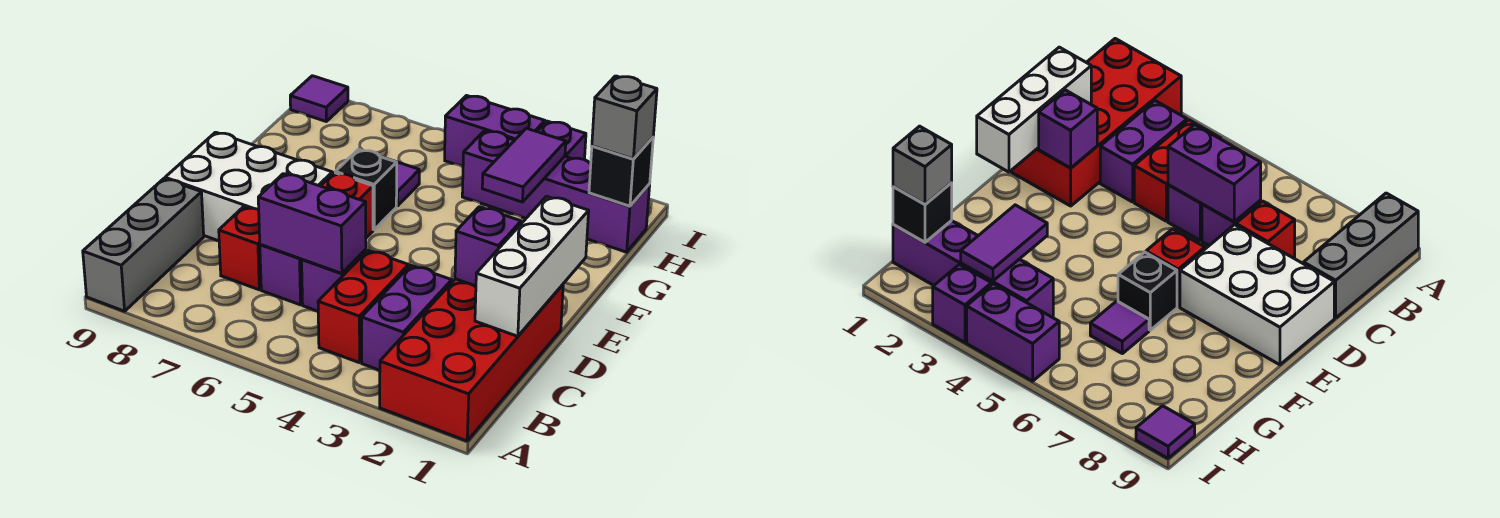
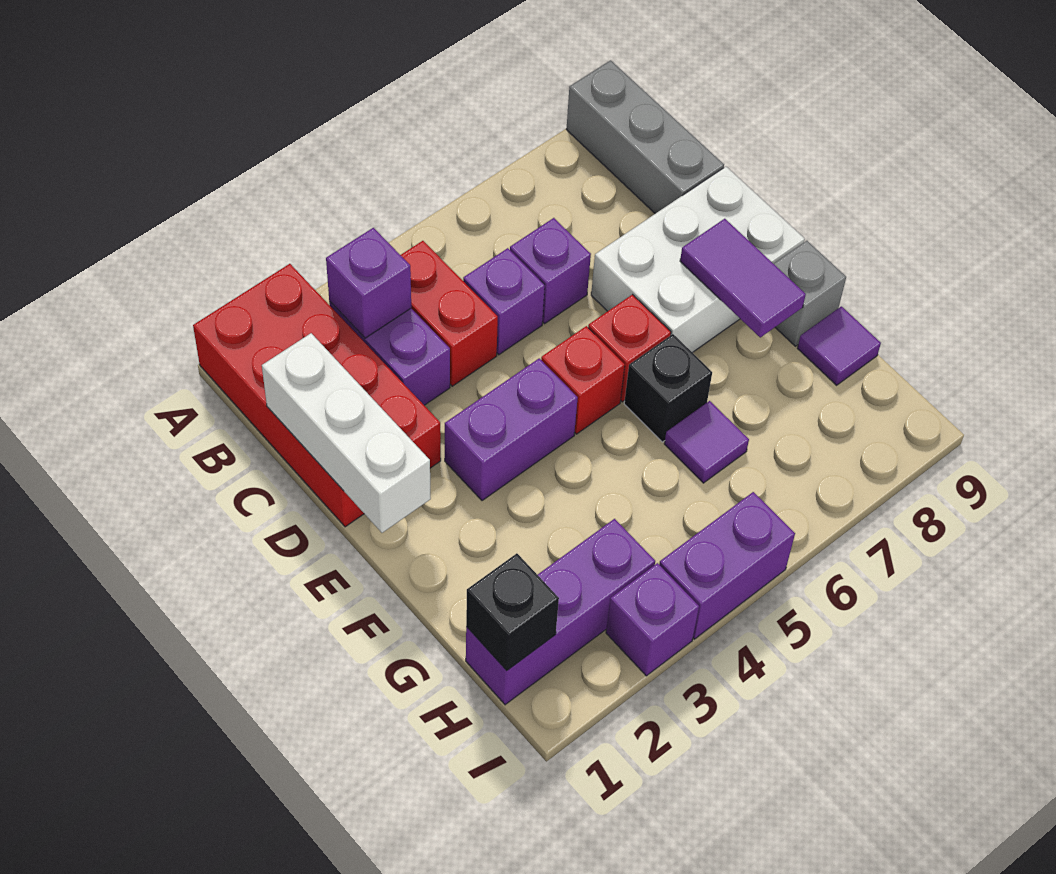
purple brick C5:C6 level 2 -> purple brick E3:E4 level 1
red brick C7 level 1 -> red brick E5 level 1
purple brick D2 level 2 -> purple brick B3 level 2
purple tile G3:H3 level 2 -> purple tile E8:F8 level 2
purple brick H1:H4 level 1 -> purple brick H1:H3 level 1
grey brick H1 level 3 -> grey brick F9 level 1
purple tile I9 level 1 -> purple tile G9 level 1

